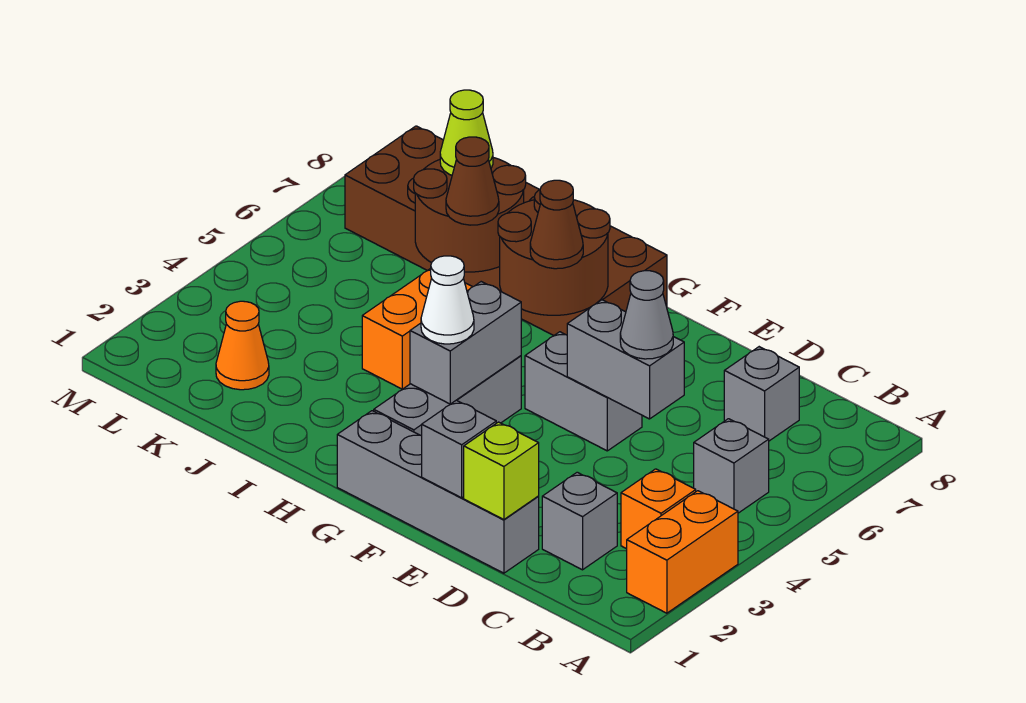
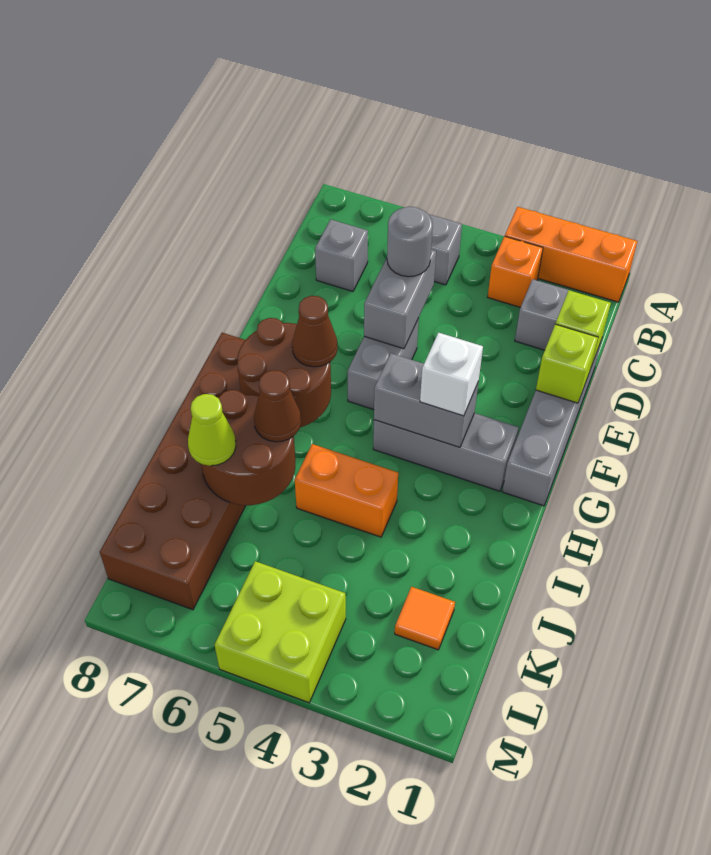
orange brick A2:A3 level 1 -> orange brick A1:A3 level 1
grey cone D5 level 3 -> grey round brick D5 level 3
grey brick E1 level 2 -> lime brick E1 level 2
white cone G3 level 3 -> white brick G3 level 3
orange cone K2 level 1 -> orange tile K2 level 1
none -> lime brick L4:M5 level 1

